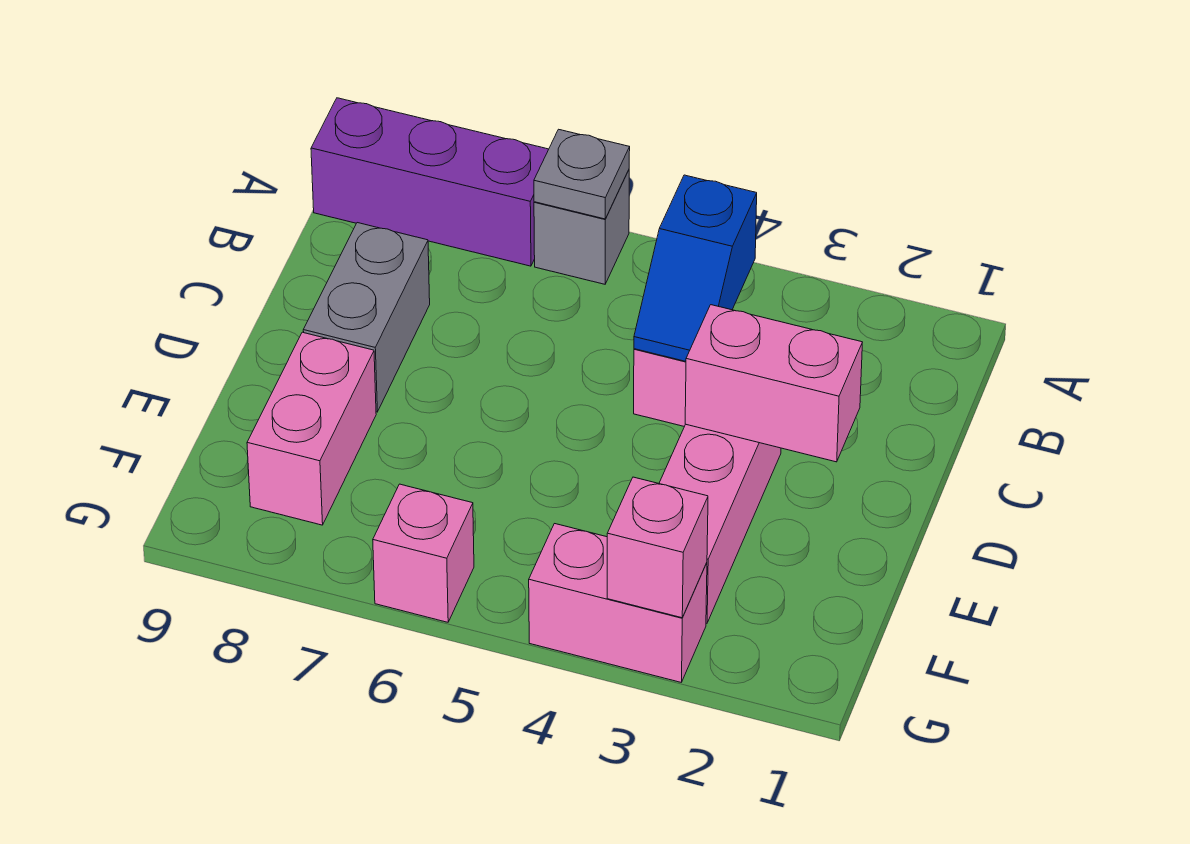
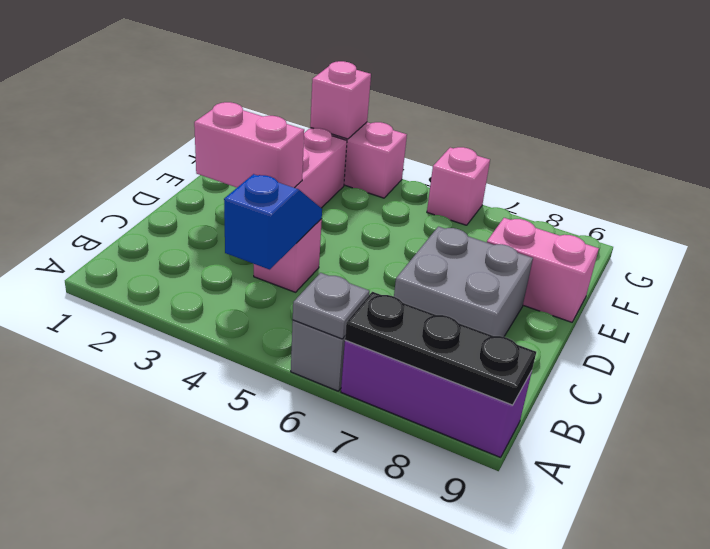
none -> black plate A7:A9 level 2
grey brick C8:D8 level 1 -> grey brick C7:D8 level 1
pink brick E8:F8 level 1 -> pink brick E8:E9 level 1

